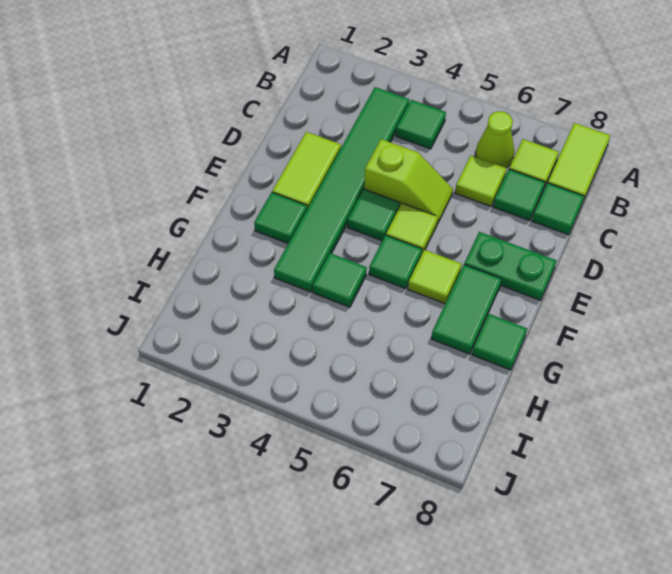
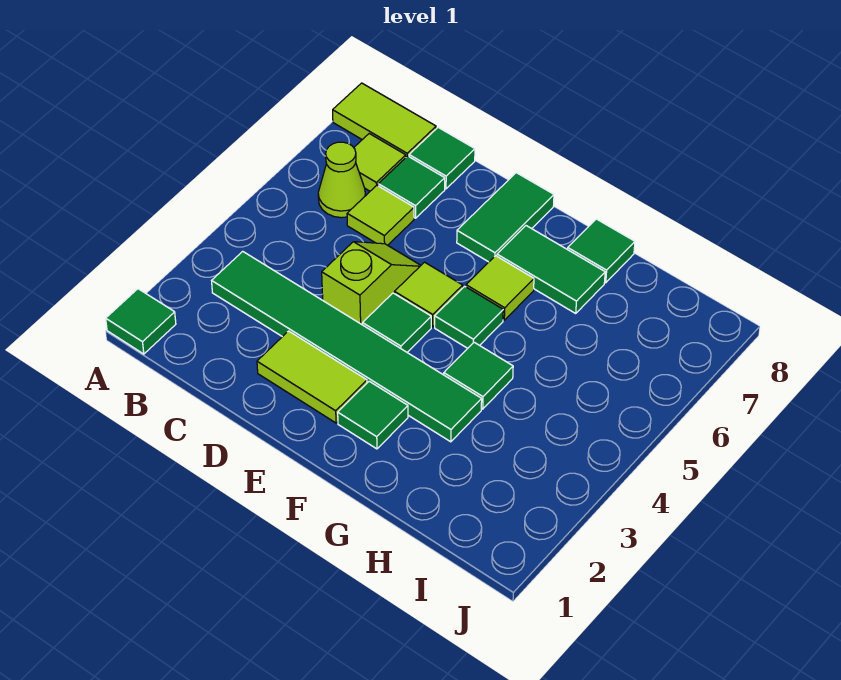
green tile B4 level 1 -> green tile A1 level 1
green plate E7:E8 level 1 -> green tile E7:E8 level 1

